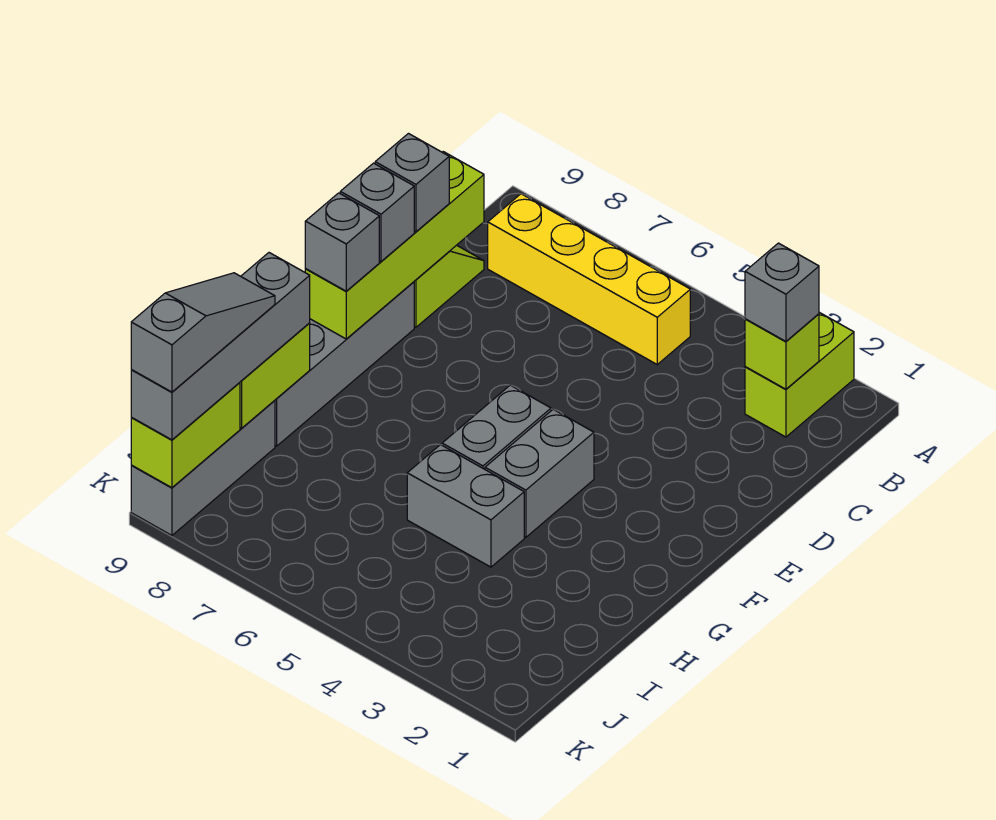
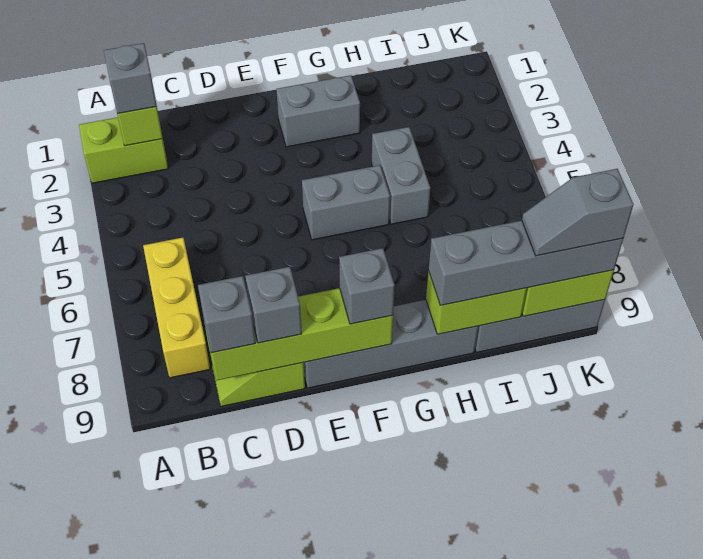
yellow brick B5:B8 level 1 -> yellow brick B6:B8 level 1
grey brick E9 level 3 -> grey brick C9 level 3
grey brick F4:G4 level 1 -> grey brick F2:G2 level 1
grey slope I9:K9 level 4 top K -> grey slope J9:K9 level 4 top K

